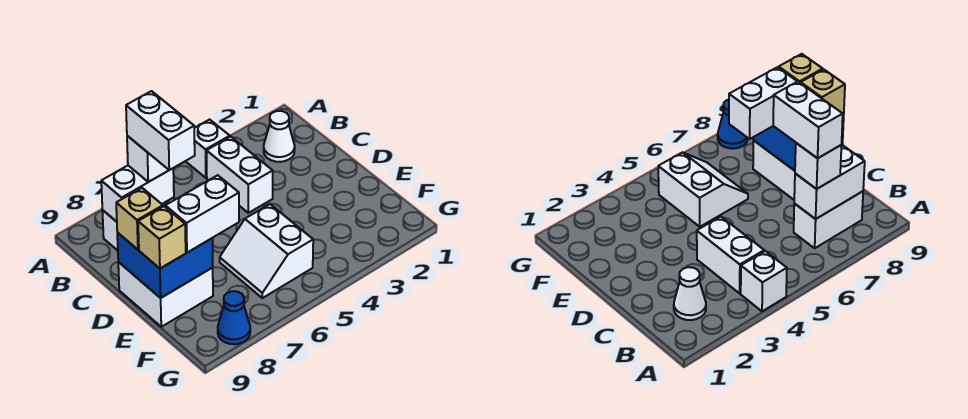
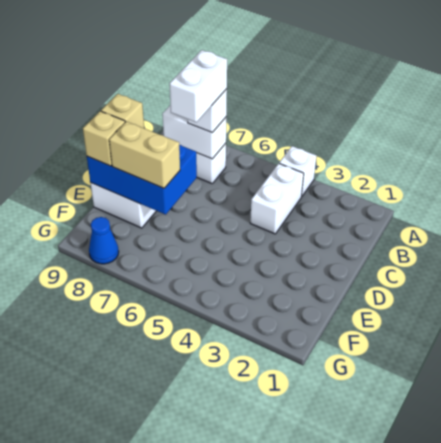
white cone B2 level 1 -> none
blue brick D8:E9 level 2 -> blue brick D7:E9 level 2
white slope E5:F6 level 1 top 5 -> none
white brick E7:E8 level 3 -> tan brick E7:E8 level 3

